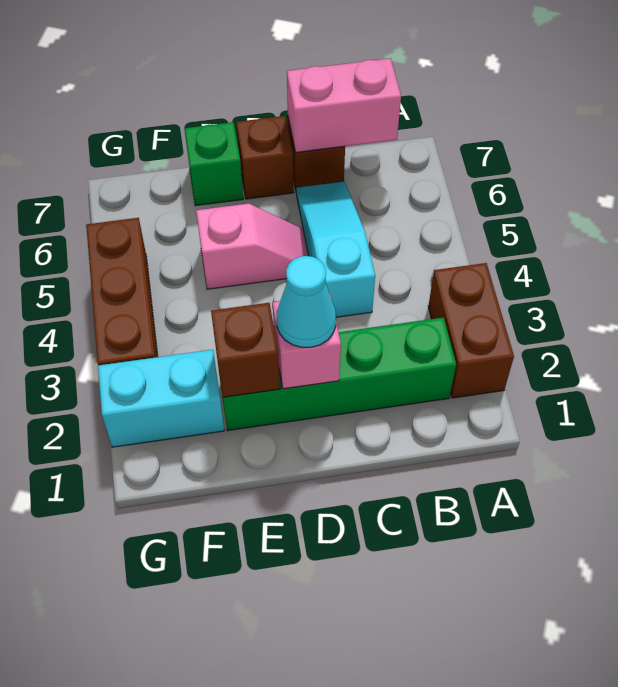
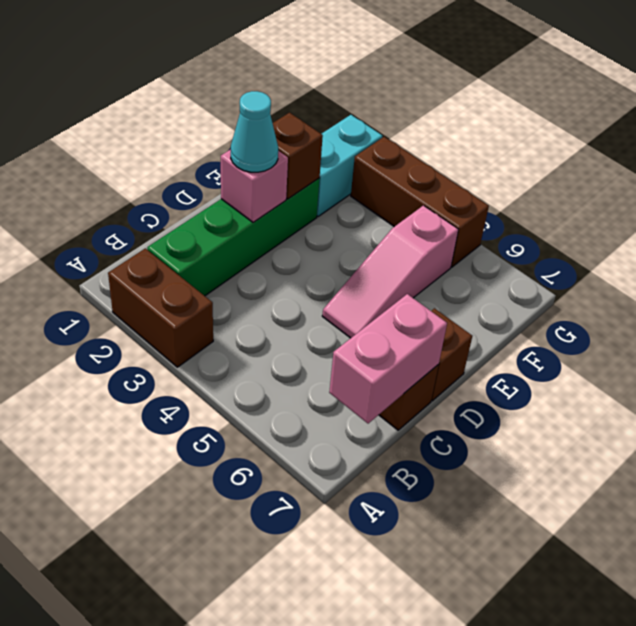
cyan slope C4:C6 level 1 top 4 -> none
pink slope D5:E5 level 1 top E -> pink slope D5:F5 level 1 top F
green brick E7 level 1 -> none

